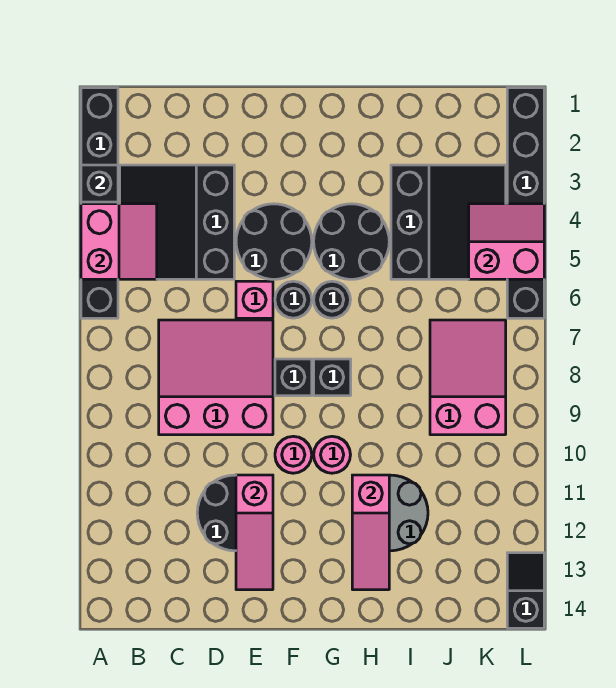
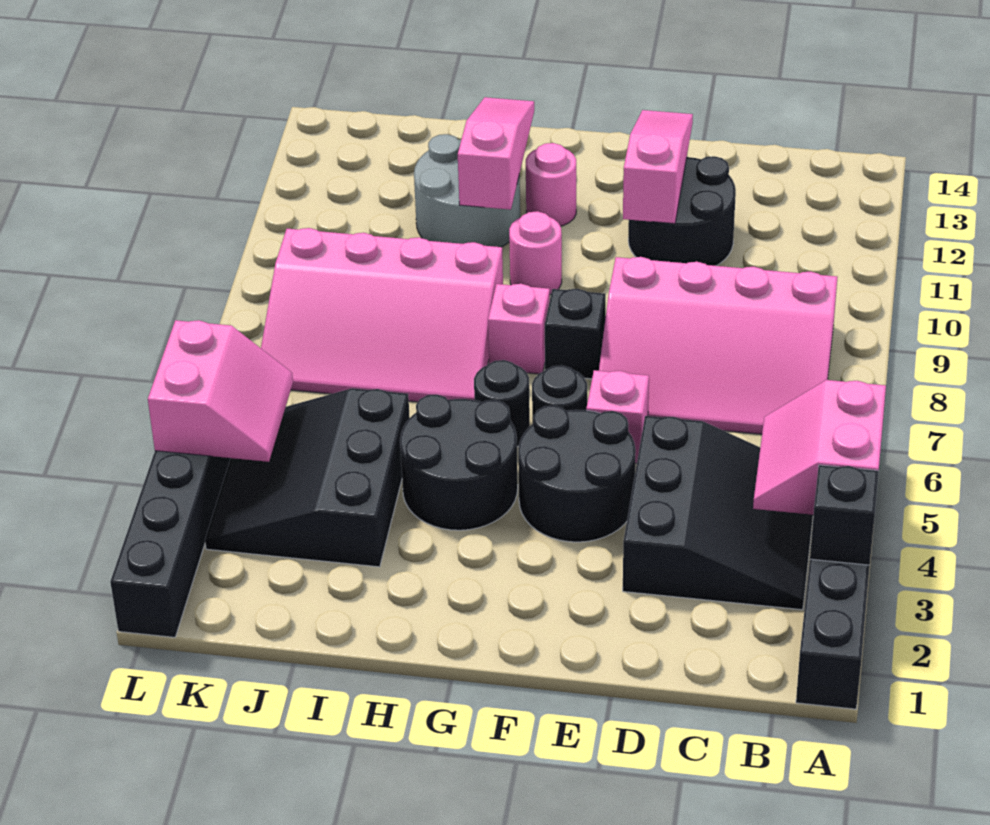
pink slope C7:E9 level 1 top 9 -> pink slope B7:E9 level 1 top 9
pink round brick F10 level 1 -> pink round brick G12 level 1
black brick G8 level 1 -> pink brick G8 level 1
pink slope J7:K9 level 1 top 9 -> pink slope H7:K9 level 1 top 9
pink slope K4:L5 level 2 top 5 -> pink slope K4:L5 level 2 top L
black slope L13:L14 level 1 top 14 -> none

